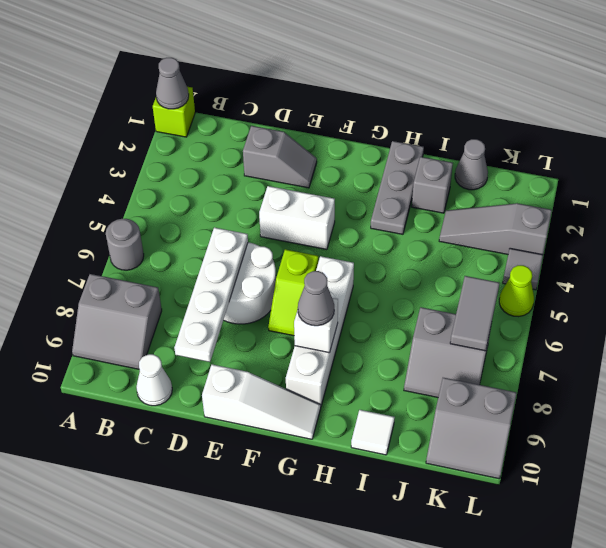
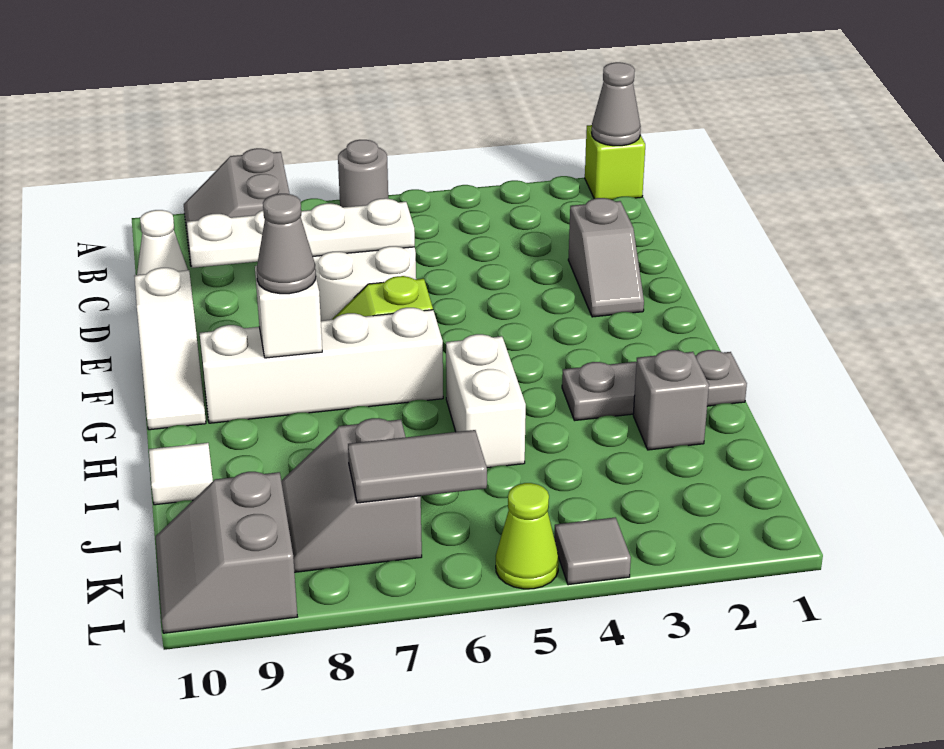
white brick E4:F4 level 1 -> white brick H5:I5 level 1
grey cone J1 level 1 -> none
grey slope J3:L3 level 1 top L -> none

